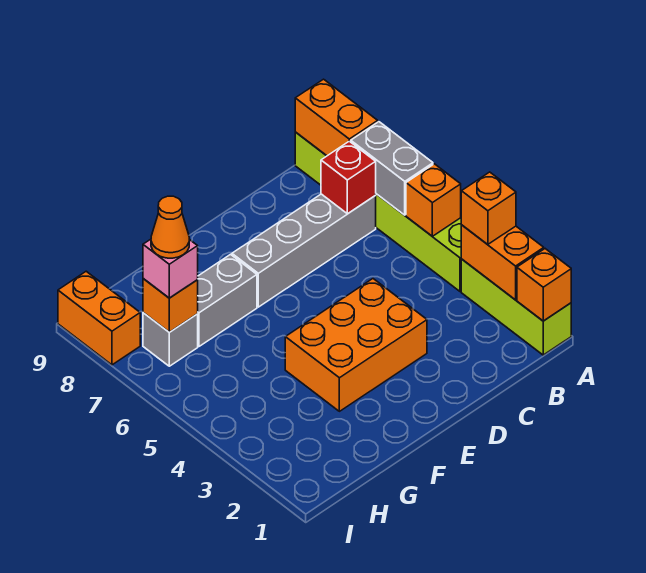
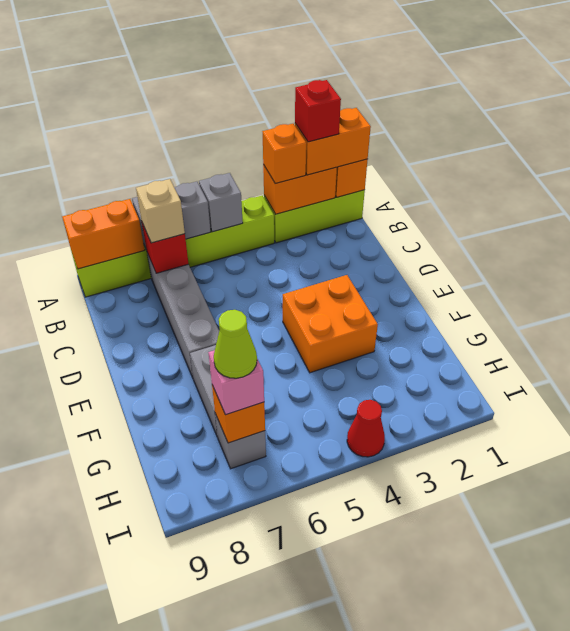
none -> red brick A2 level 4
orange brick A5 level 2 -> grey brick A5 level 2
none -> tan brick B7 level 3
orange brick D3:F4 level 1 -> orange brick E3:F4 level 1
orange cone H7 level 4 -> lime cone H7 level 4
none -> red cone I4 level 1
orange brick I8:I9 level 1 -> orange brick A1:A2 level 3

